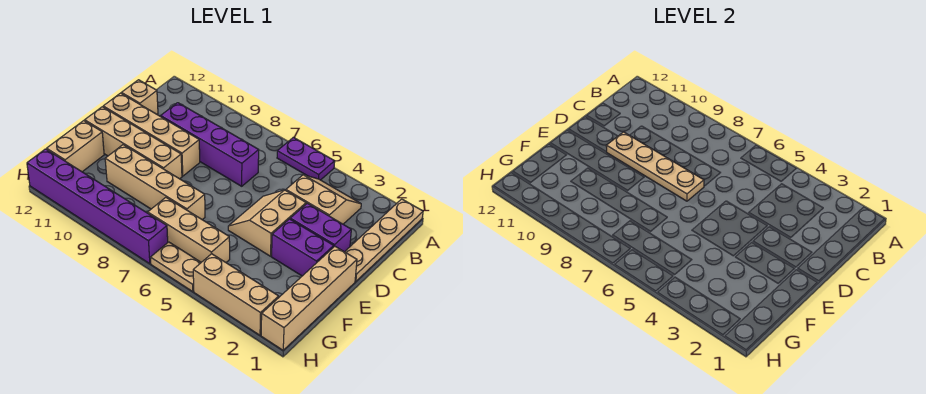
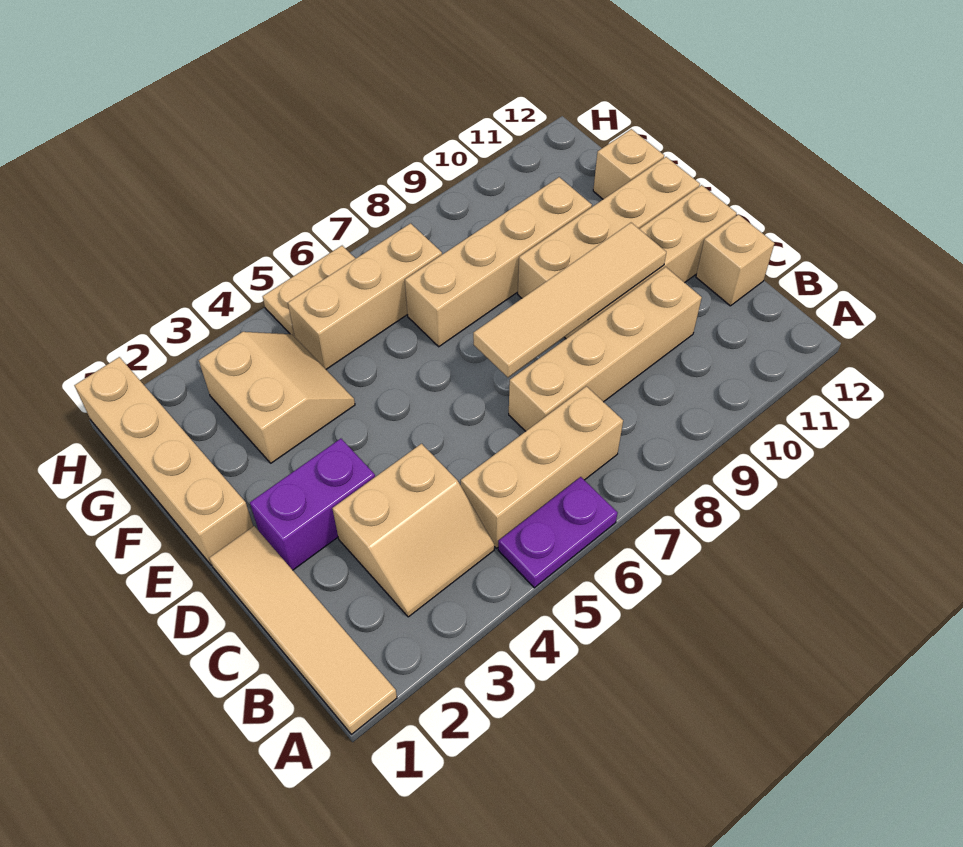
tan plate A1:D1 level 1 -> tan tile A1:D1 level 1
purple brick C7:C10 level 1 -> tan brick C7:C10 level 1
tan slope D4:E5 level 1 top 4 -> tan slope F3:G4 level 1 top 3
tan plate D7:D10 level 2 -> tan tile D7:D10 level 2
purple brick E2:E3 level 1 -> none
tan brick F12:G12 level 1 -> tan brick F12 level 1
tan brick H2:H4 level 1 -> tan brick B5:B7 level 1
purple brick H7:H12 level 1 -> none

